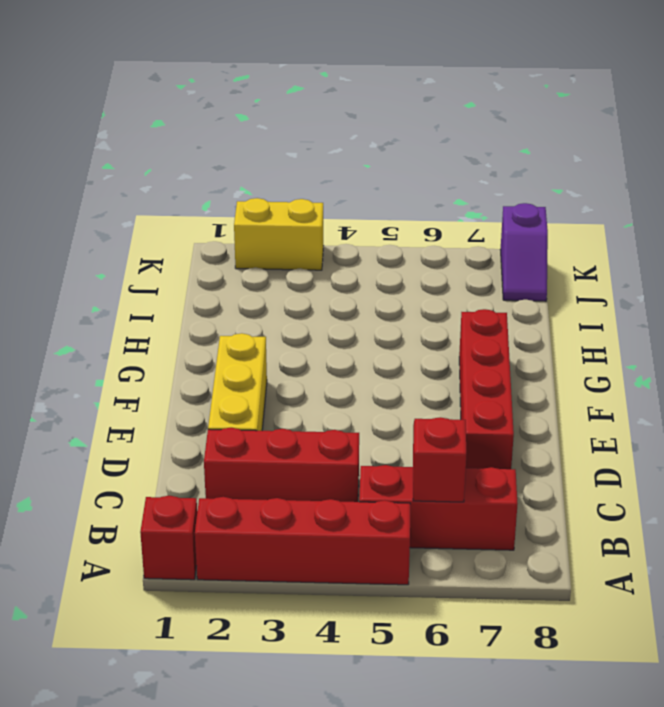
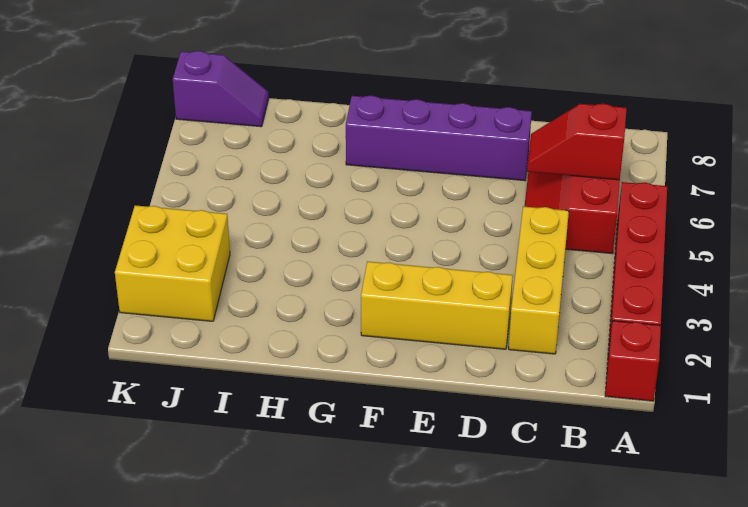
red brick C2:C4 level 1 -> yellow brick C2:C4 level 1
red brick D7:G7 level 1 -> purple brick D7:G7 level 1
yellow brick K2:K3 level 1 -> yellow brick J2:K3 level 1

